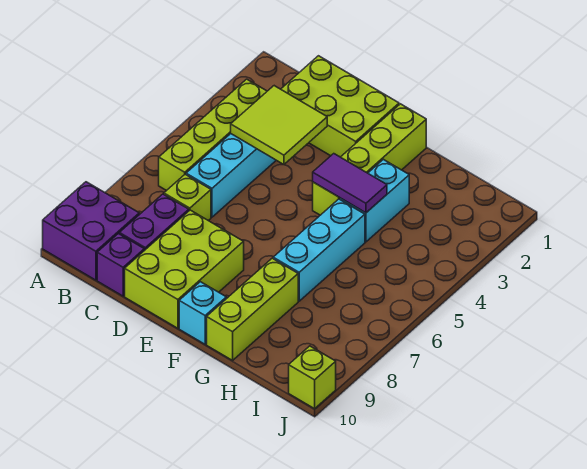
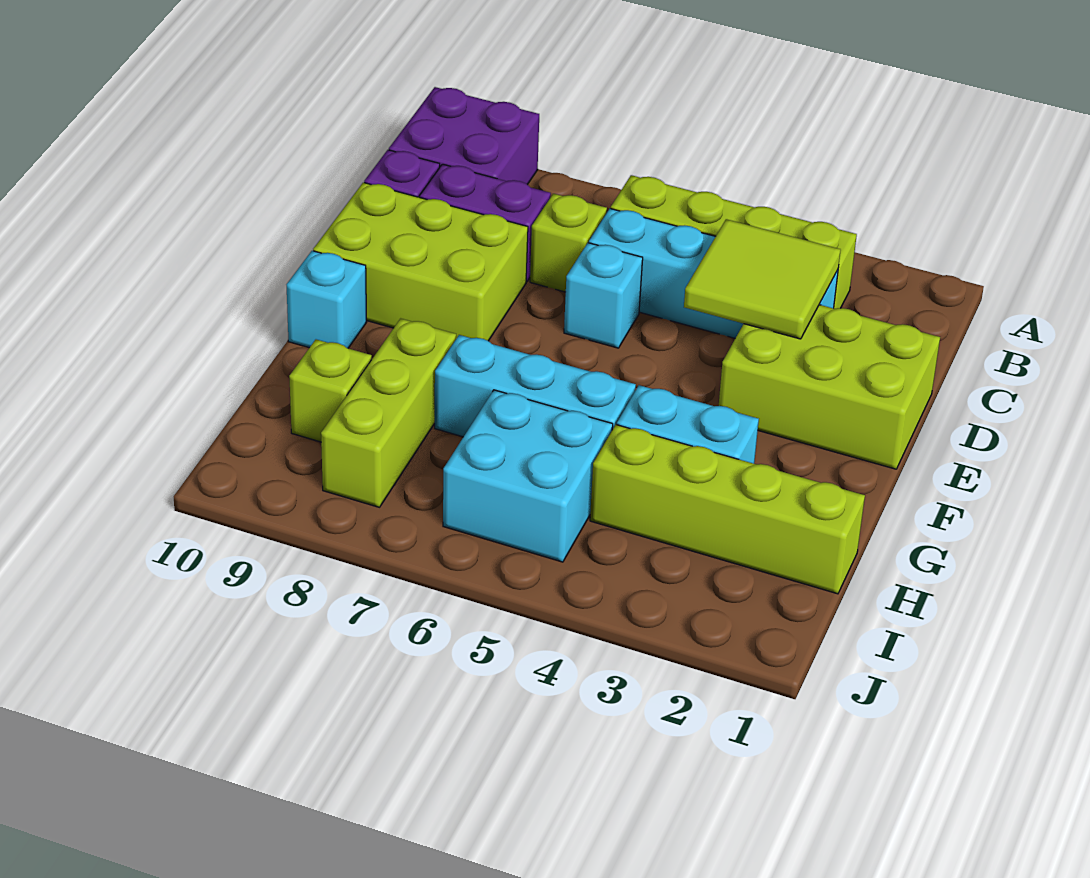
lime brick C1:E2 level 1 -> lime brick D1:E3 level 1
none -> cyan brick D6 level 1
lime brick F1:F4 level 1 -> lime brick H1:H4 level 1
purple tile F4:G4 level 2 -> none
lime brick G8:G10 level 1 -> lime brick G8:I8 level 1
none -> cyan brick H5:I6 level 1
lime brick J10 level 1 -> lime brick H9 level 1

